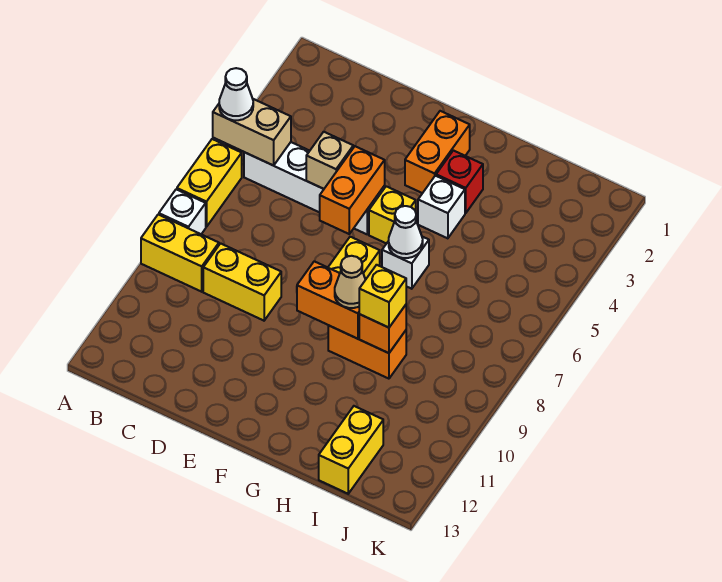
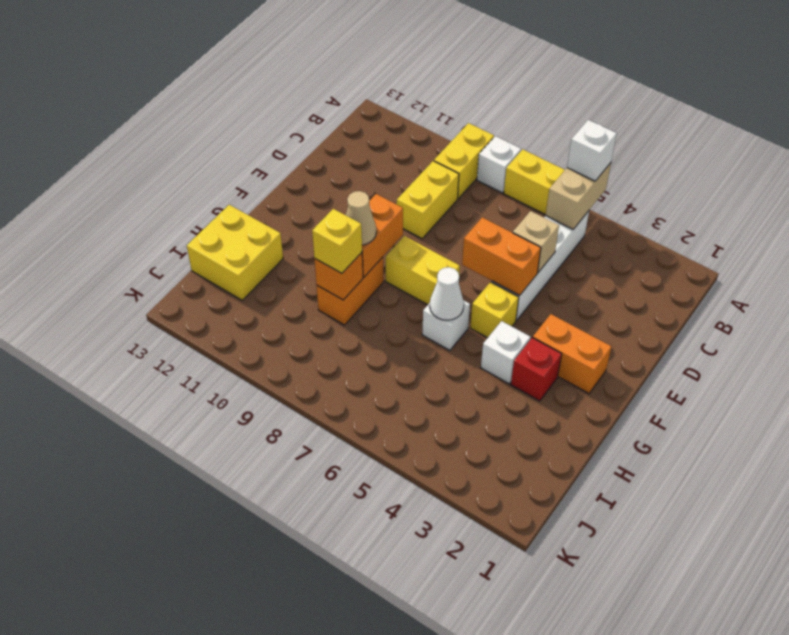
white cone A5 level 3 -> white brick A5 level 3
yellow brick I12:I13 level 1 -> yellow brick H12:I13 level 1

